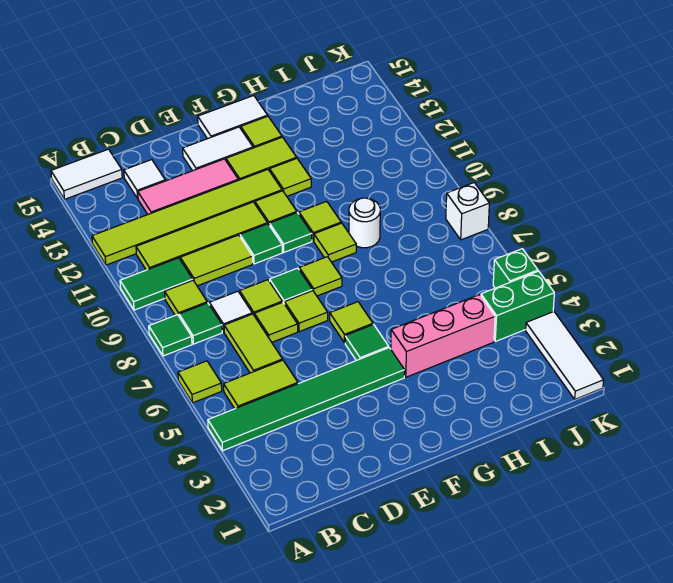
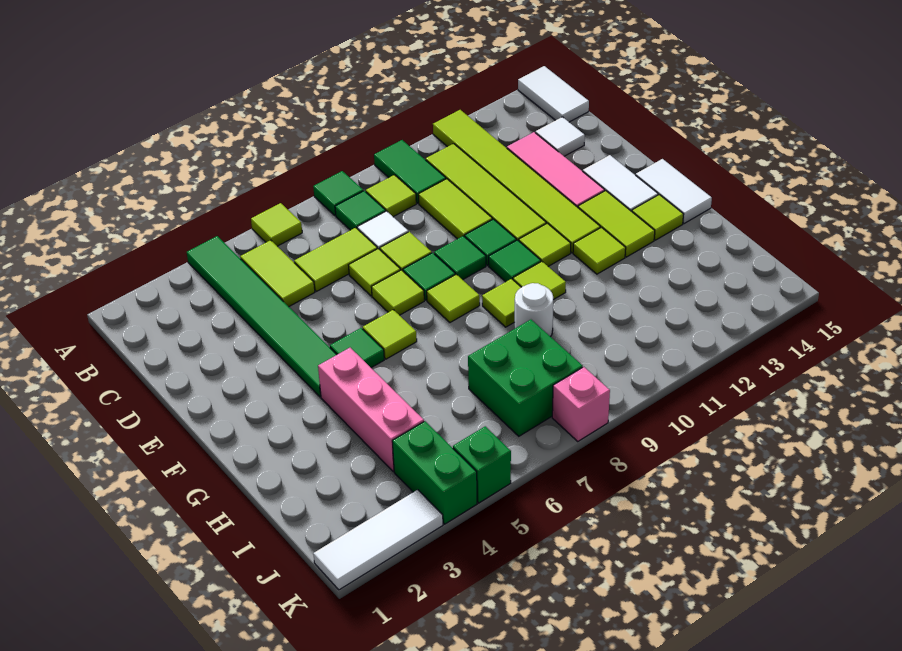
none -> green tile E9 level 1
none -> green brick I7:J8 level 1
white brick K8 level 1 -> pink brick K8 level 1

